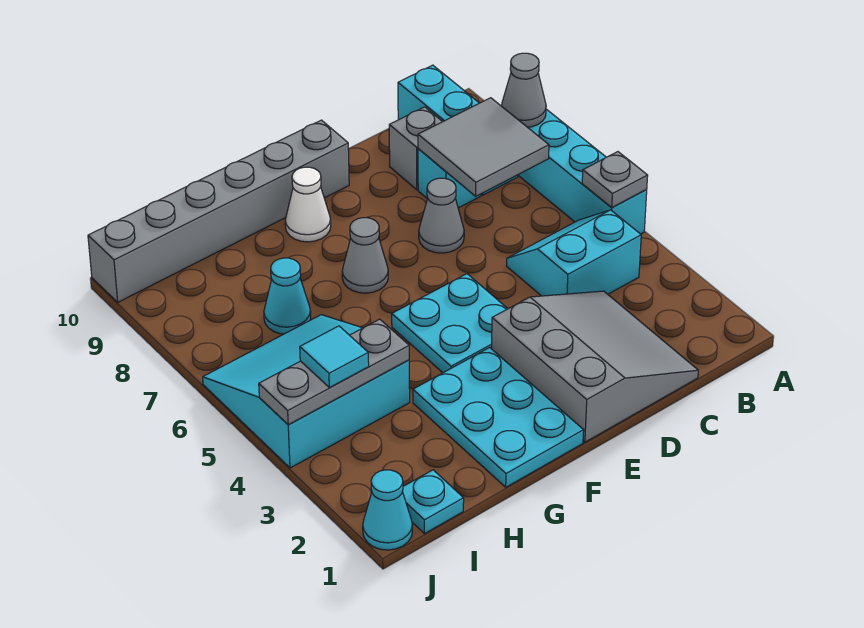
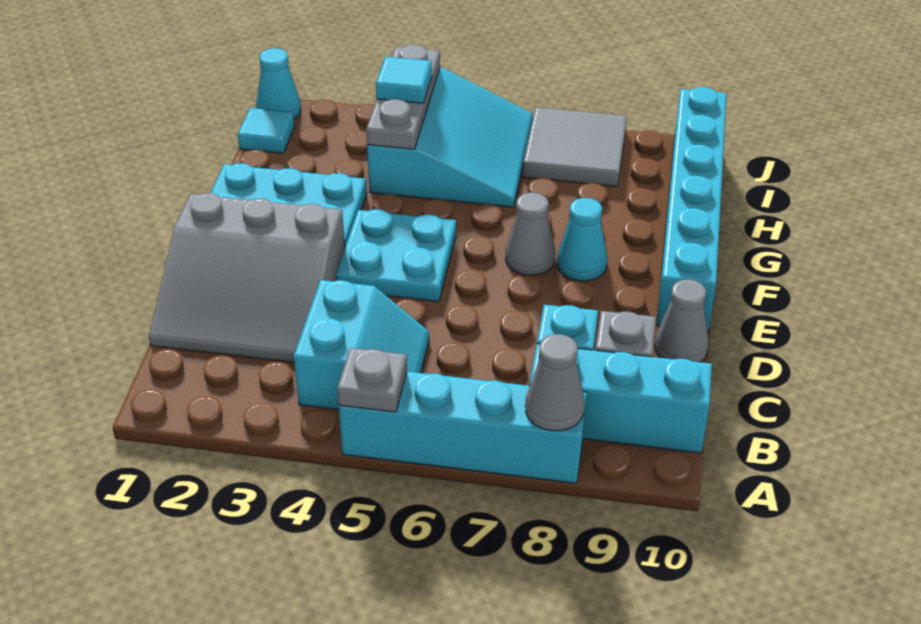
grey tile B7:C8 level 2 -> grey tile I7:J8 level 1
grey cone D7 level 1 -> grey cone D10 level 1
grey brick E10:J10 level 1 -> cyan brick E10:J10 level 1
white cone F9 level 1 -> none
cyan cone H7 level 1 -> cyan cone F8 level 1
cyan plate I1 level 1 -> cyan tile I1 level 1

